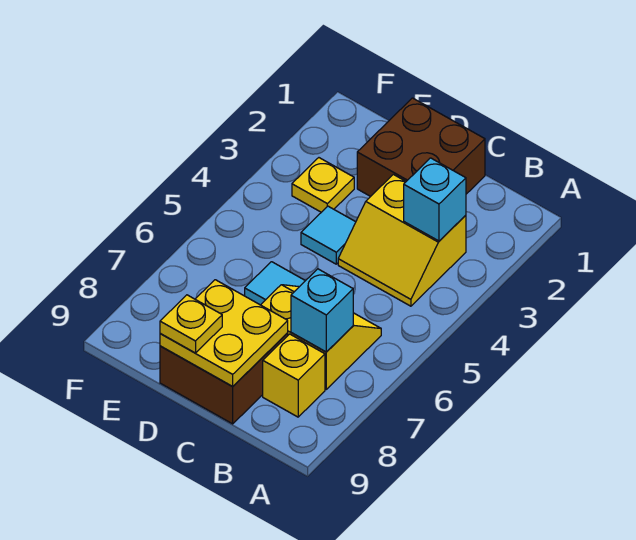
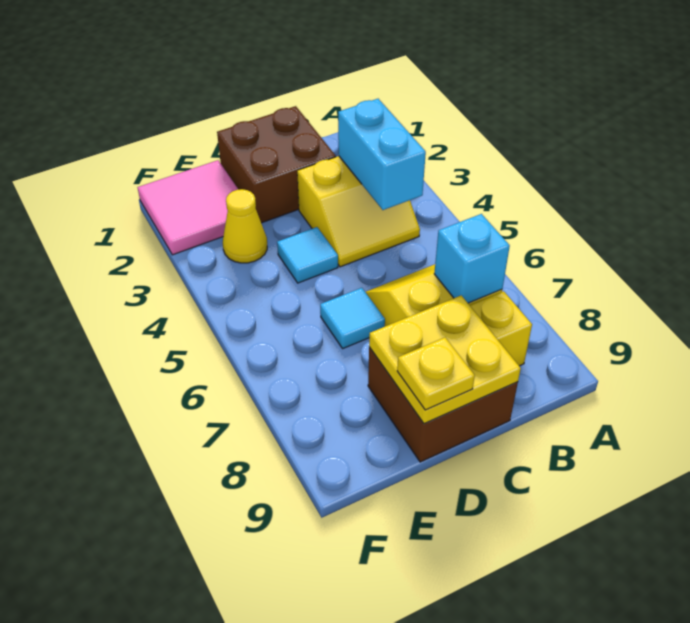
cyan brick B3 level 2 -> cyan brick B3:B4 level 2
none -> pink tile E1:F2 level 1
yellow plate E3 level 1 -> yellow cone E3 level 1

